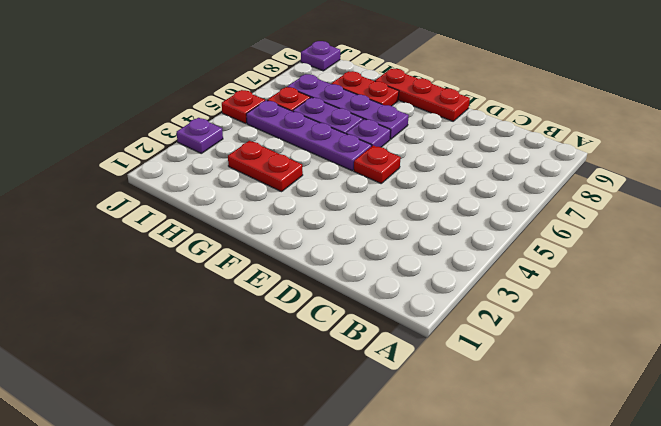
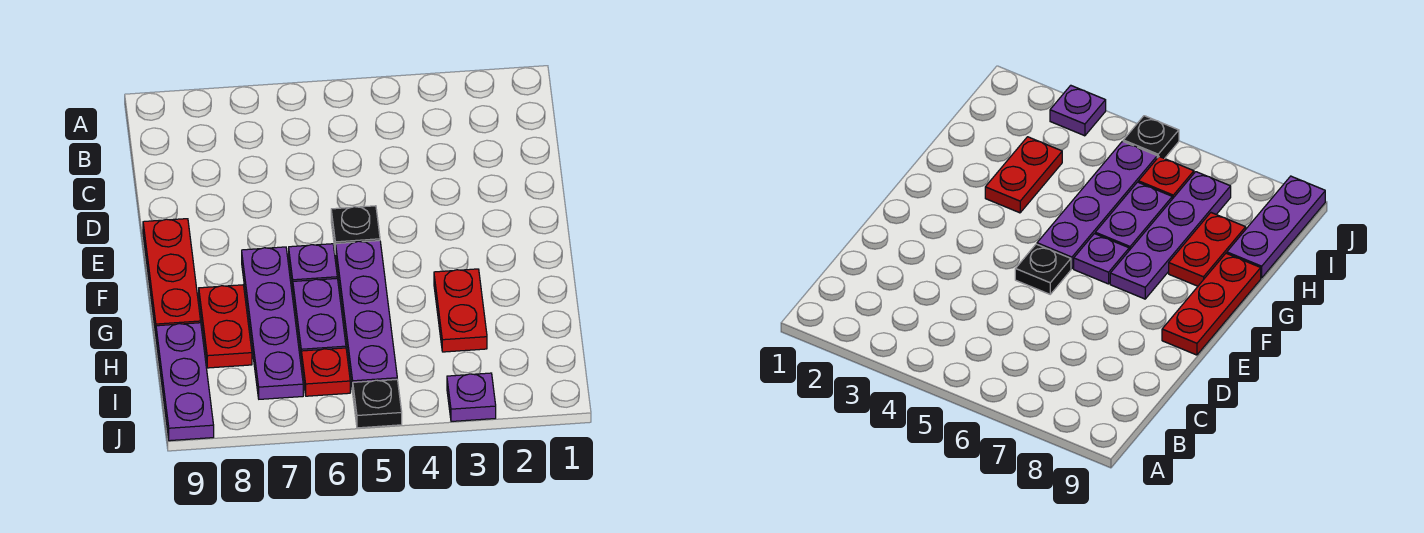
red plate E5 level 1 -> black plate E5 level 1
red plate J5 level 1 -> black plate J5 level 1
purple plate J9 level 1 -> purple plate H9:J9 level 1

